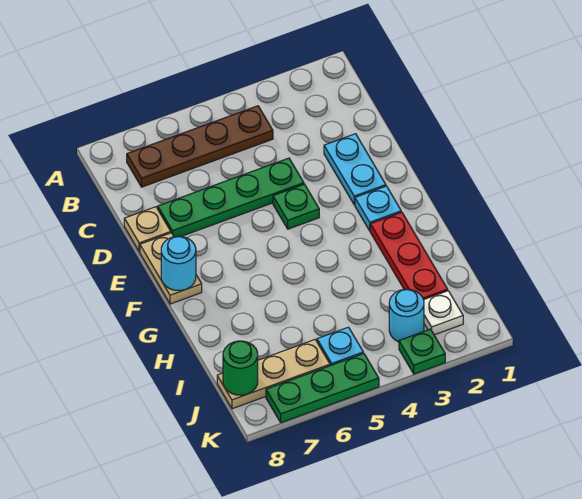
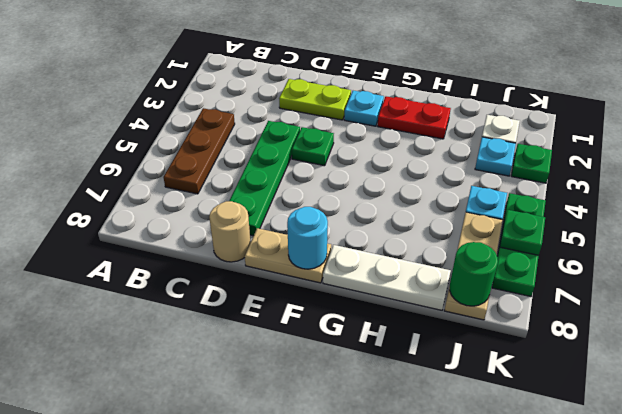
brown plate B4:B7 level 1 -> brown plate B4:B6 level 1
cyan plate D2:E2 level 1 -> lime plate D2:E2 level 1
tan plate D8 level 1 -> tan round brick D8 level 1
red plate G2:I2 level 1 -> red plate G2:H2 level 1
none -> white plate G8:I8 level 1
cyan round brick J3 level 1 -> cyan plate J3 level 1
none -> green plate K6 level 2

